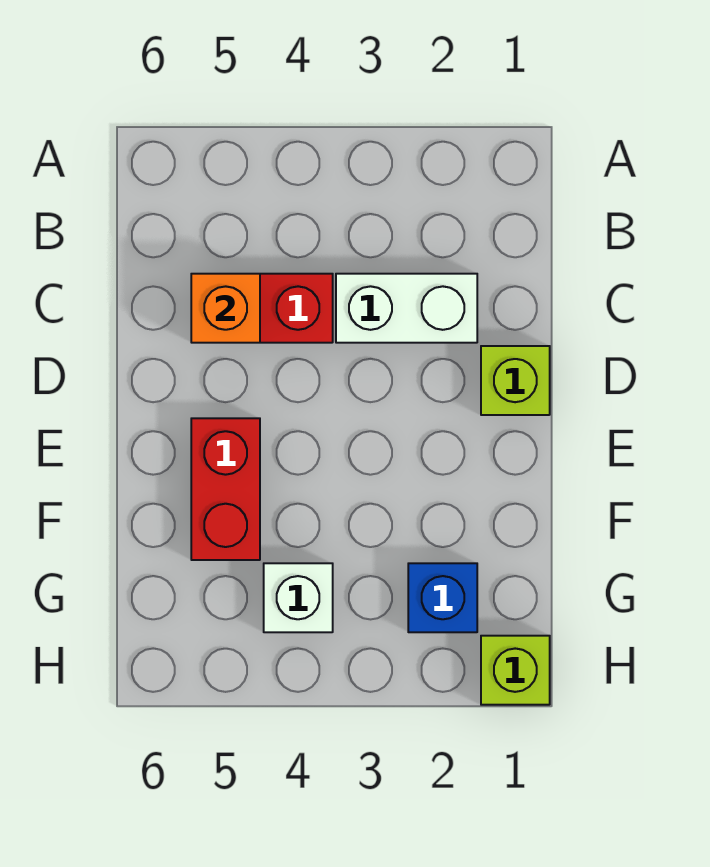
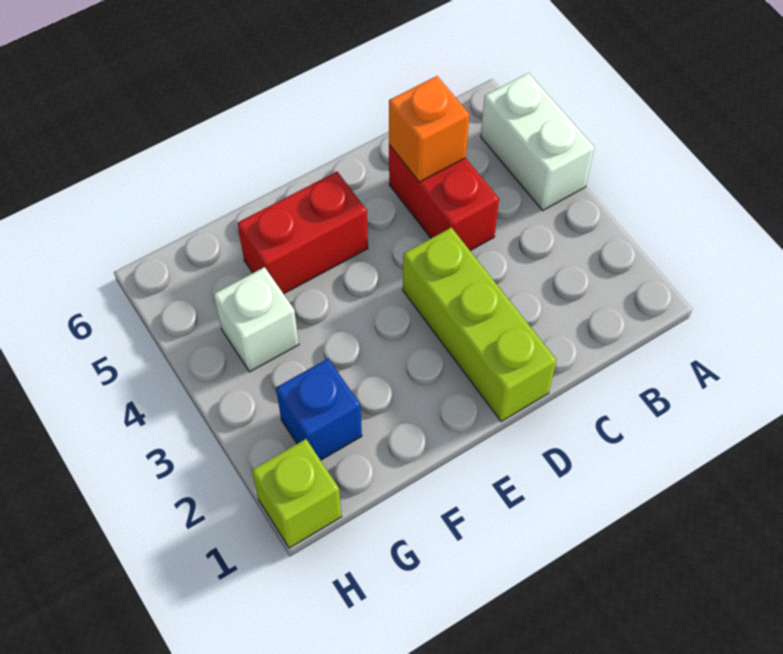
white brick C2:C3 level 1 -> white brick A4:A5 level 1
lime brick D1 level 1 -> lime brick D1:D3 level 1

